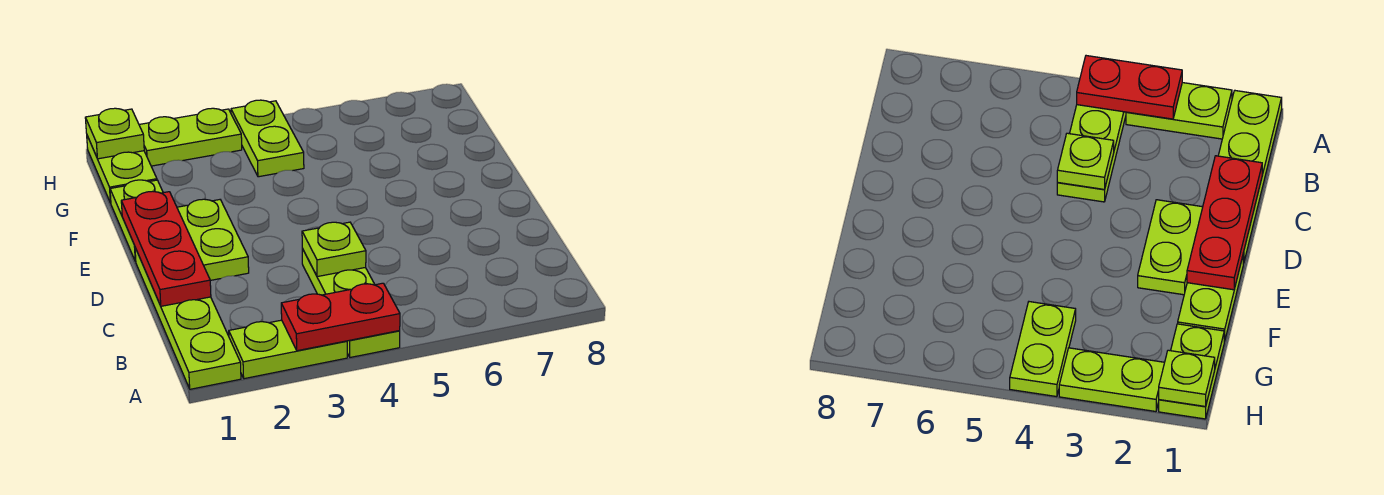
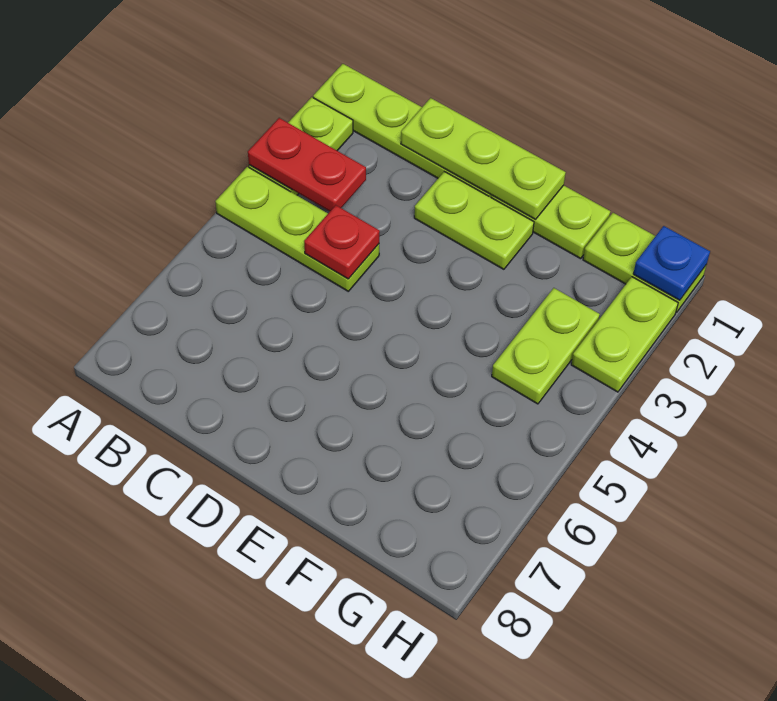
red plate A3:A4 level 2 -> red plate A3:B3 level 2
red plate C1:E1 level 2 -> lime plate C1:E1 level 2
lime plate C4 level 2 -> red plate C4 level 2
lime plate G4:H4 level 1 -> lime plate G3:G4 level 1
lime plate H1 level 2 -> blue plate H1 level 2

